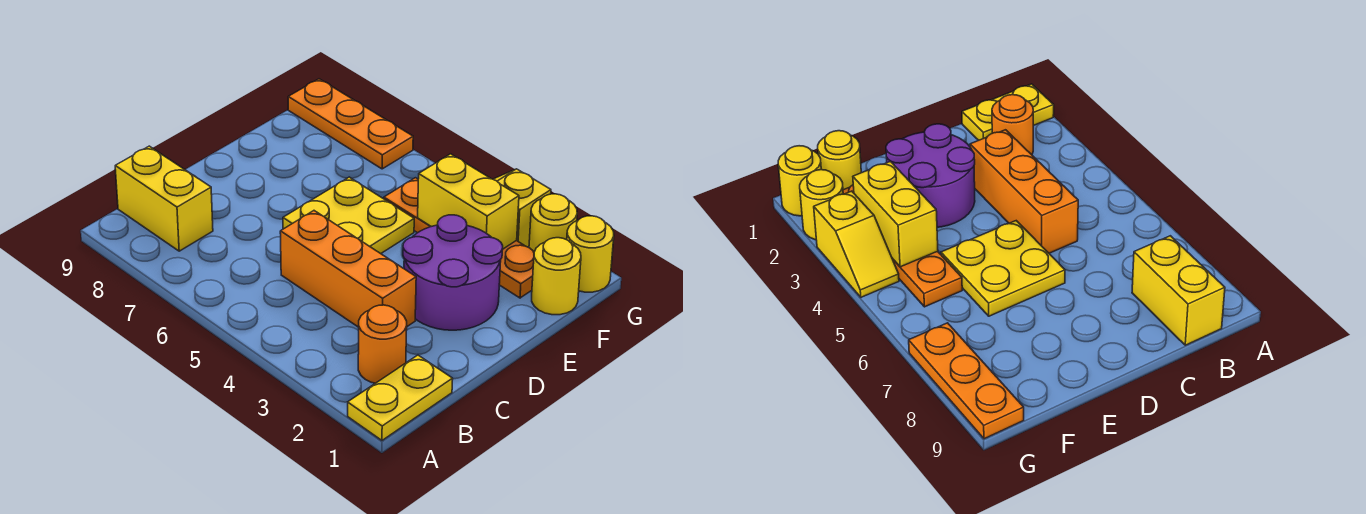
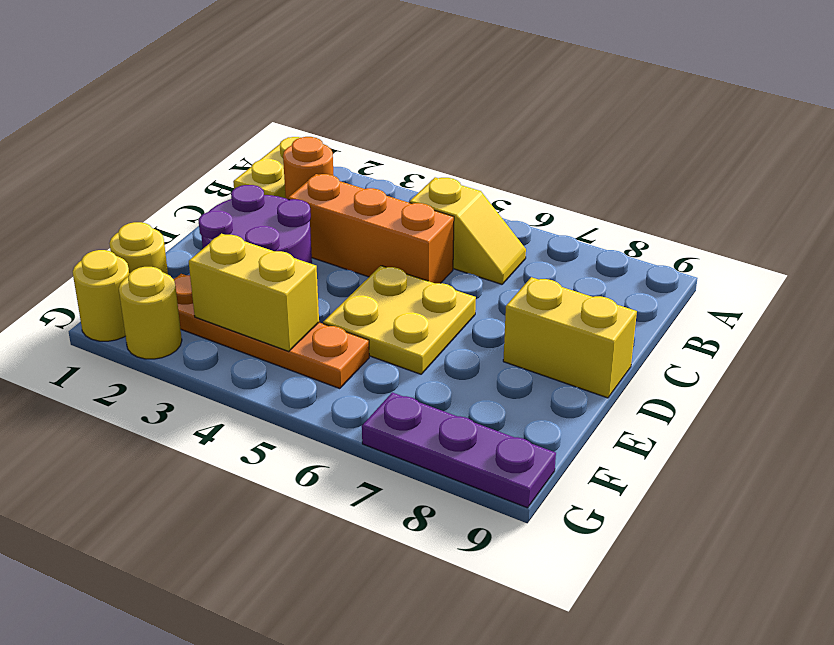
yellow brick B8:B9 level 1 -> yellow brick D8:D9 level 1
yellow slope G3:G4 level 1 top 3 -> yellow slope B5:B6 level 1 top 5
orange plate G7:G9 level 1 -> purple plate G7:G9 level 1

